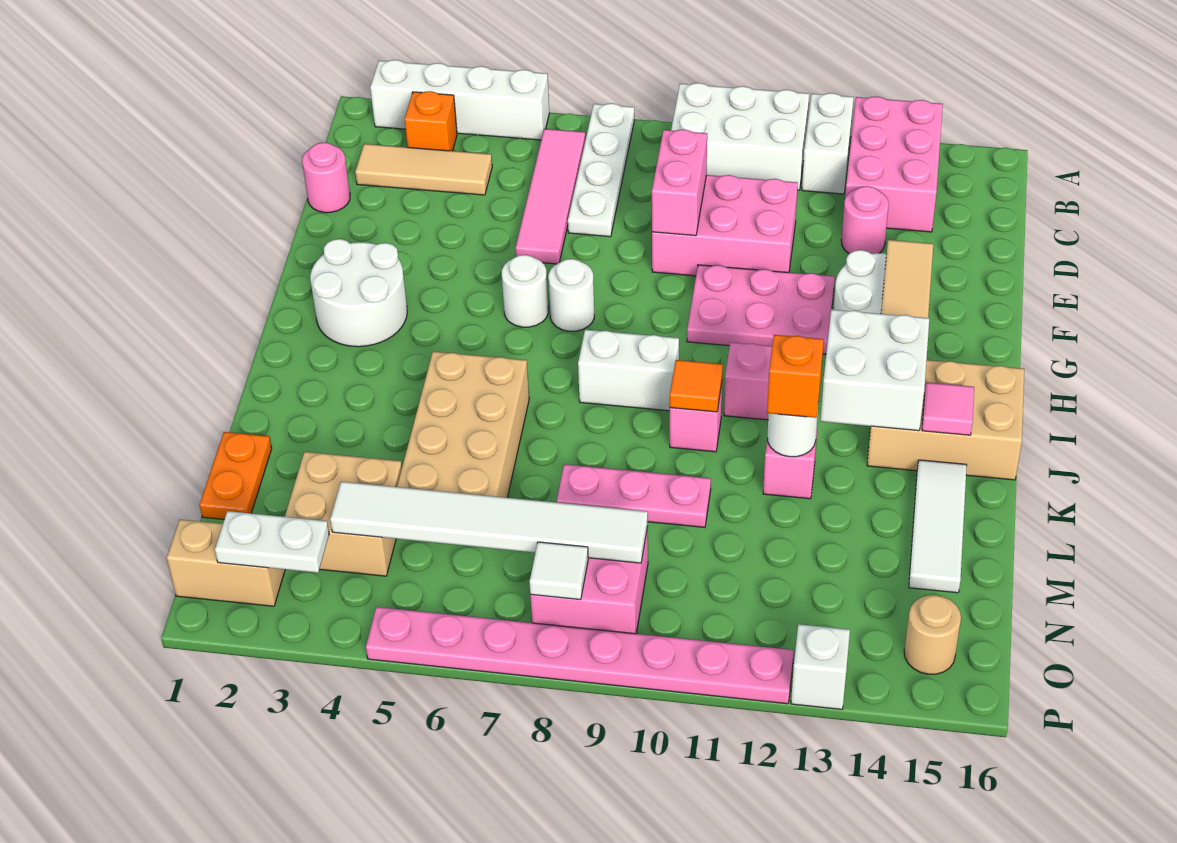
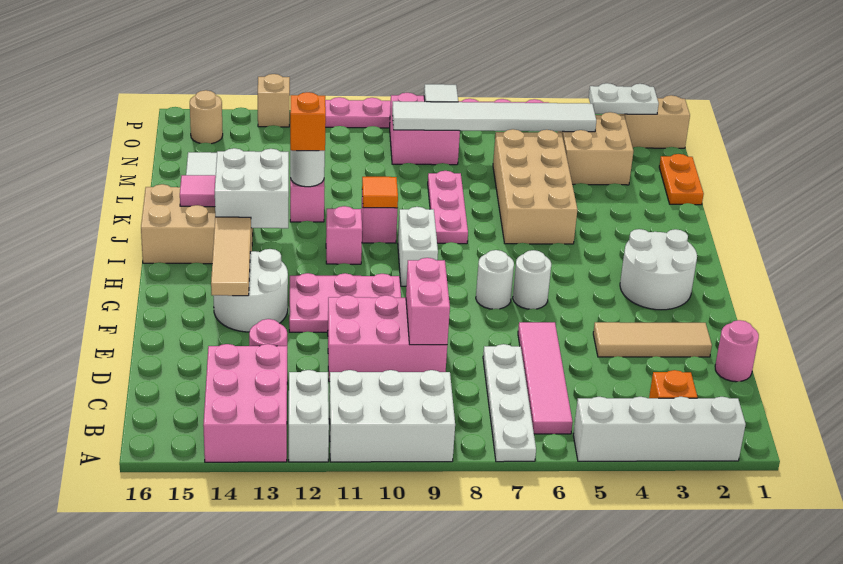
tan tile C2:C4 level 1 -> tan tile E2:E4 level 1
white brick I8:I9 level 1 -> white brick H9:I9 level 1
pink plate L8:L10 level 1 -> pink plate J8:L8 level 1
white brick P13 level 1 -> tan brick P13 level 1

